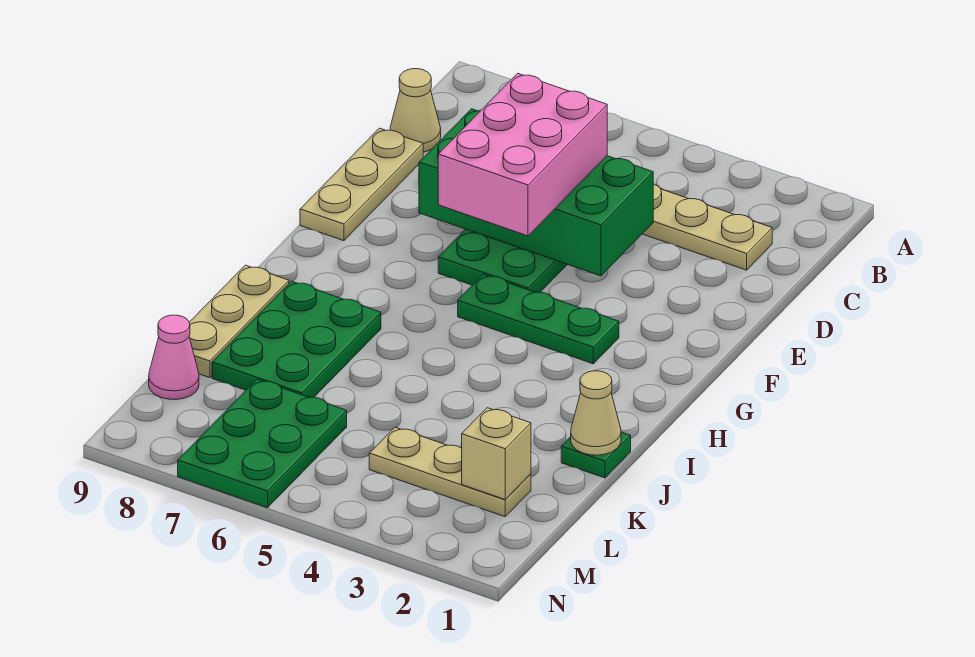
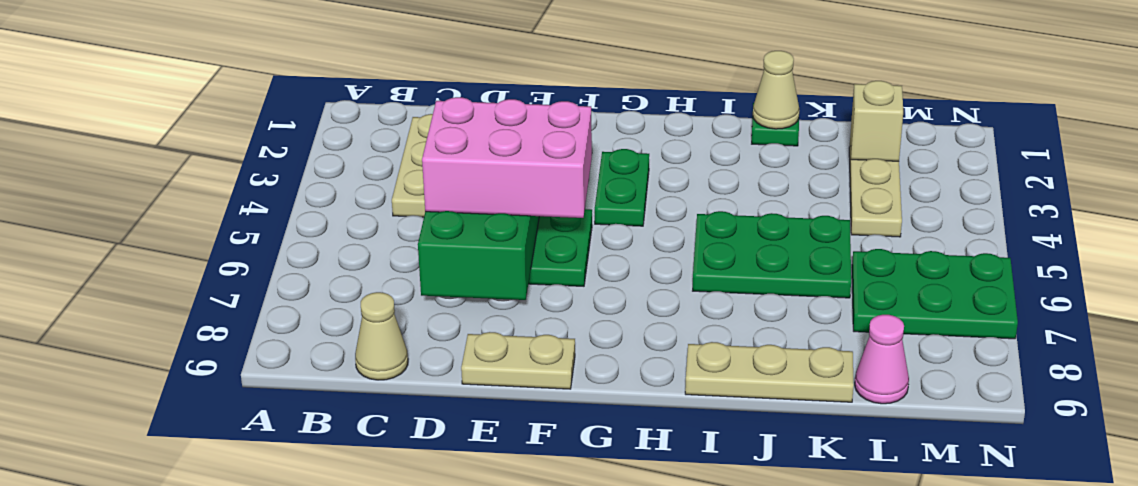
tan plate D9:F9 level 1 -> tan plate E9:F9 level 1
green plate G3:G5 level 1 -> green plate G3:G4 level 1
green plate I7:K8 level 1 -> green plate I5:K6 level 1

